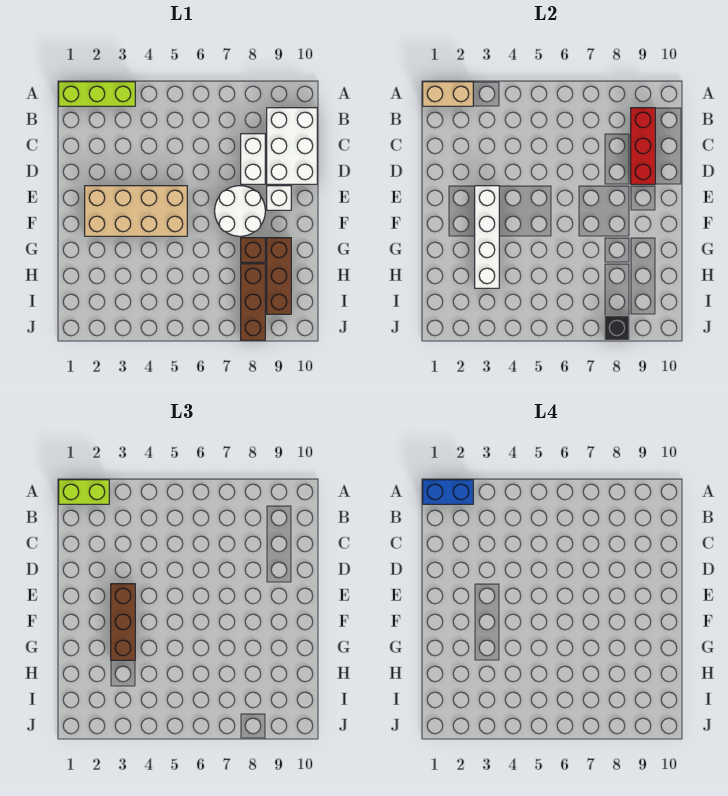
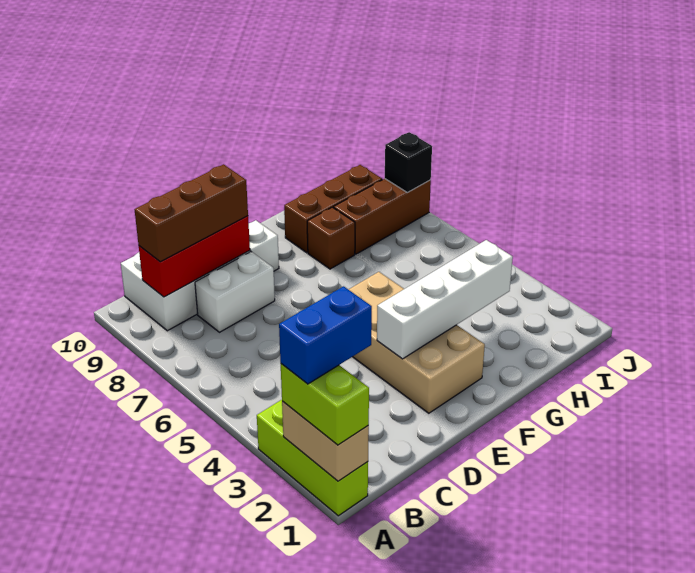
blue brick A1:A2 level 4 -> blue brick A2:B2 level 4
brown brick E3:G3 level 3 -> brown brick B9:D9 level 3
white round brick E7:F8 level 1 -> none

